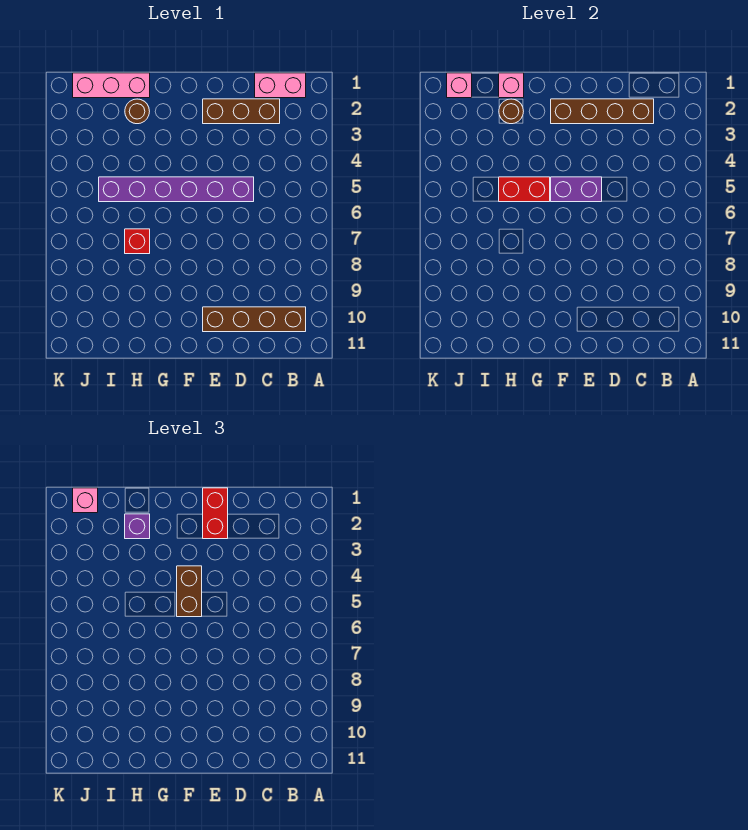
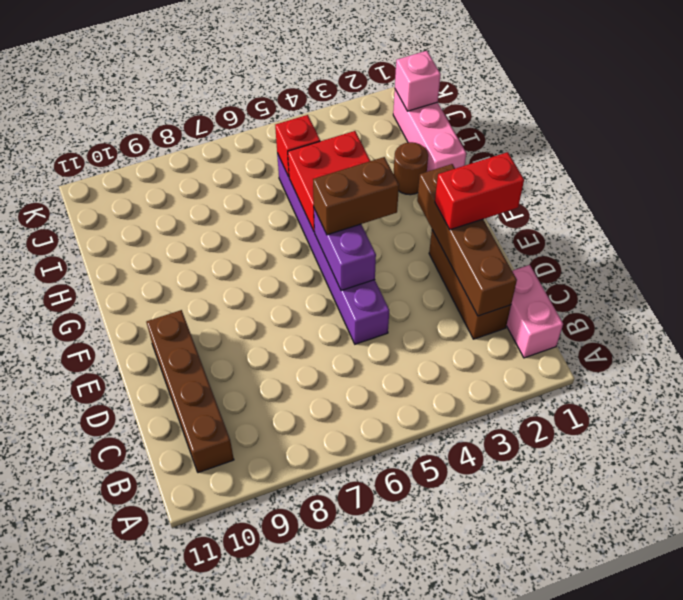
red brick G5:H5 level 2 -> red brick G4:H5 level 2
pink brick H1 level 2 -> none
brown round brick H2 level 2 -> none
purple brick H2 level 3 -> none
red brick H7 level 1 -> red brick I5 level 2
pink brick J1 level 3 -> none

